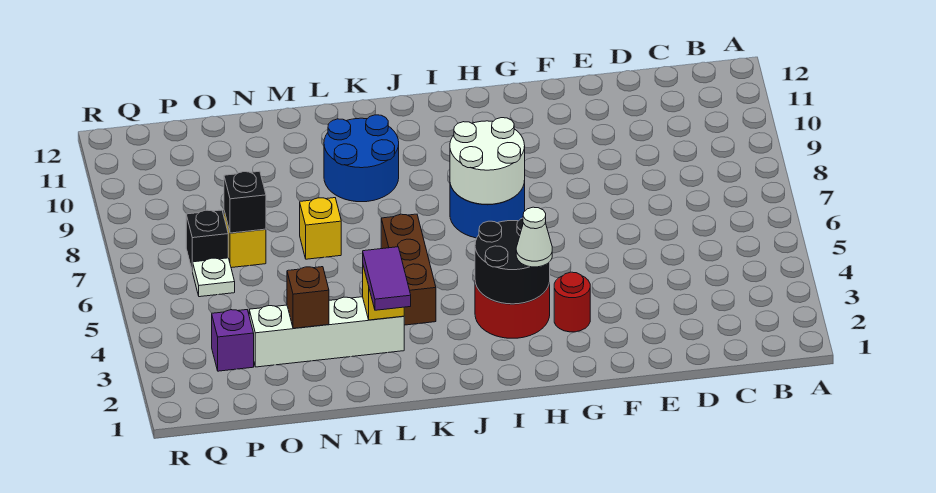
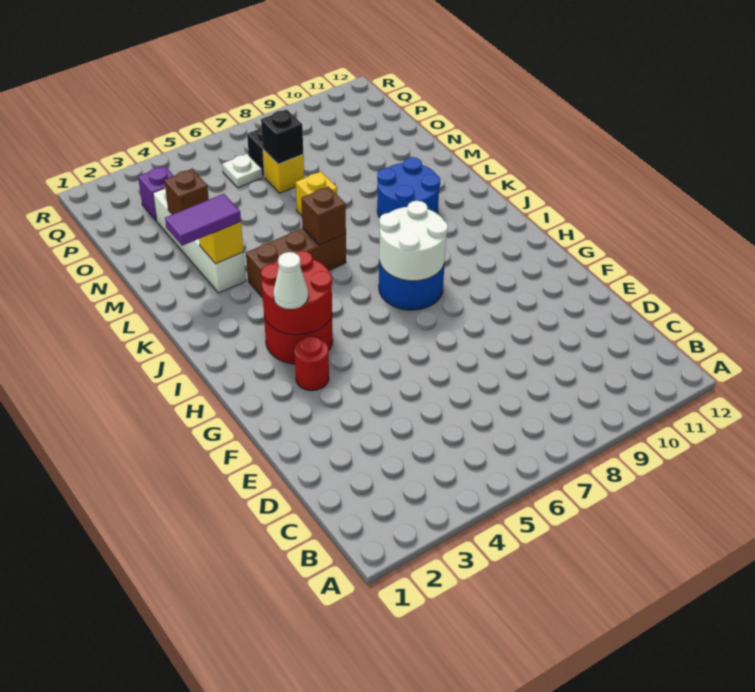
black round brick H3:I4 level 2 -> red round brick H3:I4 level 2
none -> brown brick K6 level 2

